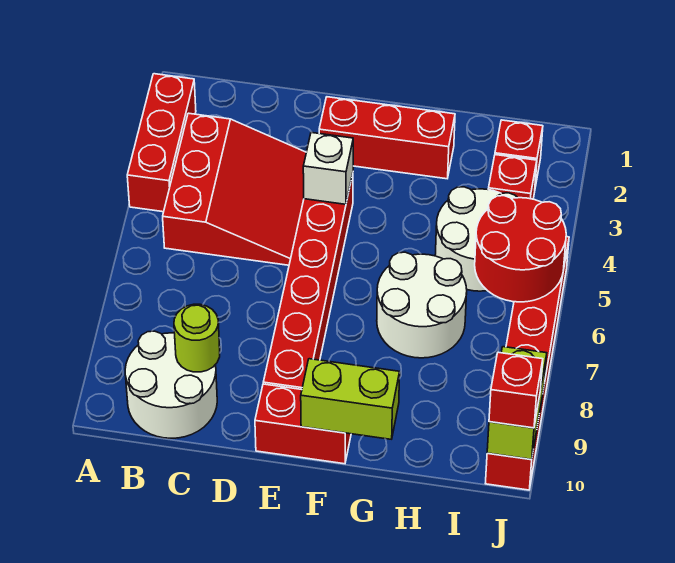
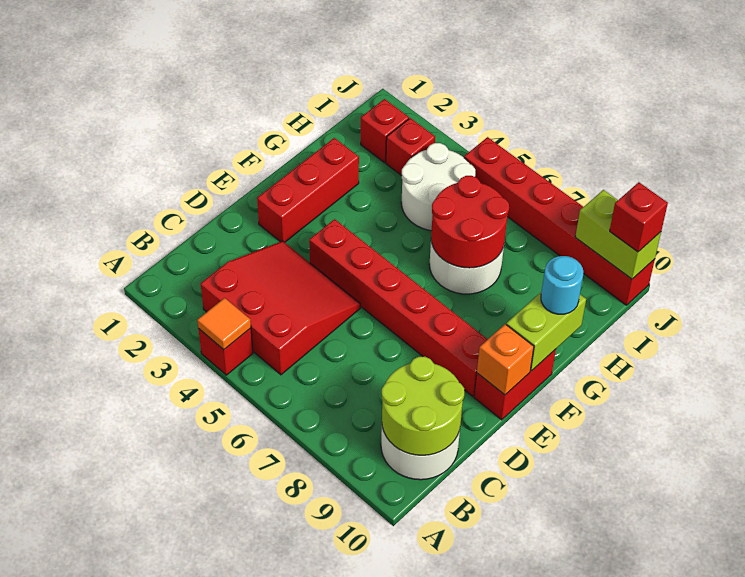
red brick A2:A4 level 1 -> red brick A4 level 1
none -> orange tile A4 level 2
lime round brick C9 level 2 -> lime round brick B9:C10 level 2
white brick E4 level 2 -> none
none -> orange brick E10 level 2
none -> cyan round brick G10 level 3
red round brick I5:J6 level 2 -> red round brick G6:H7 level 2

